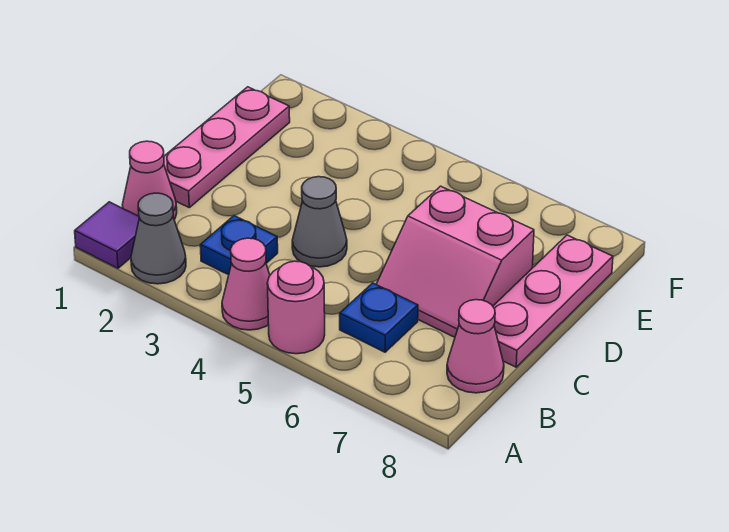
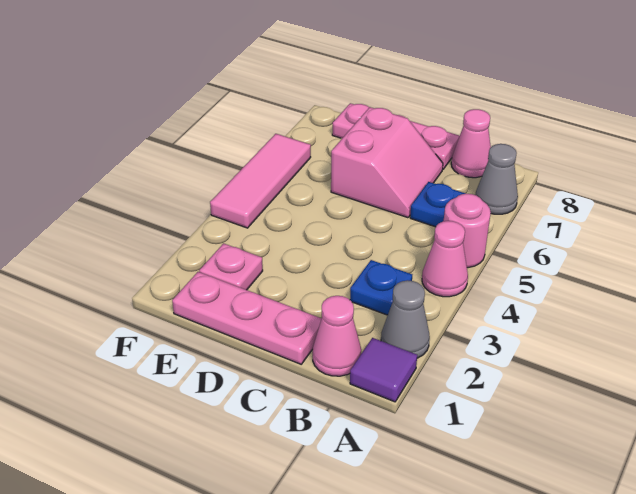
grey cone C4 level 1 -> grey cone A7 level 1
none -> pink plate E2 level 1
none -> pink tile F4:F6 level 1

